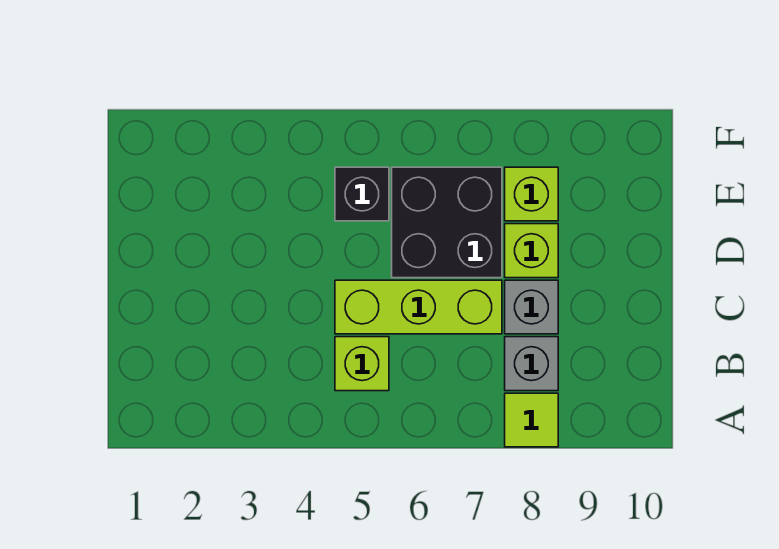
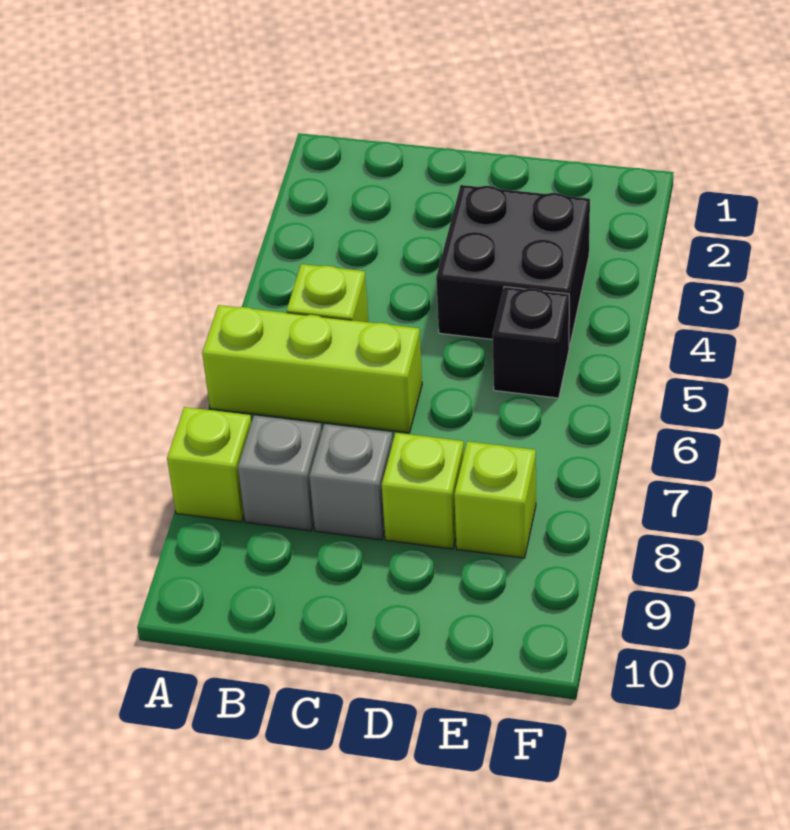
lime tile A8 level 1 -> lime brick A8 level 1
lime brick C5:C7 level 1 -> lime brick A6:C6 level 1
black brick D6:E7 level 1 -> black brick D3:E4 level 1

